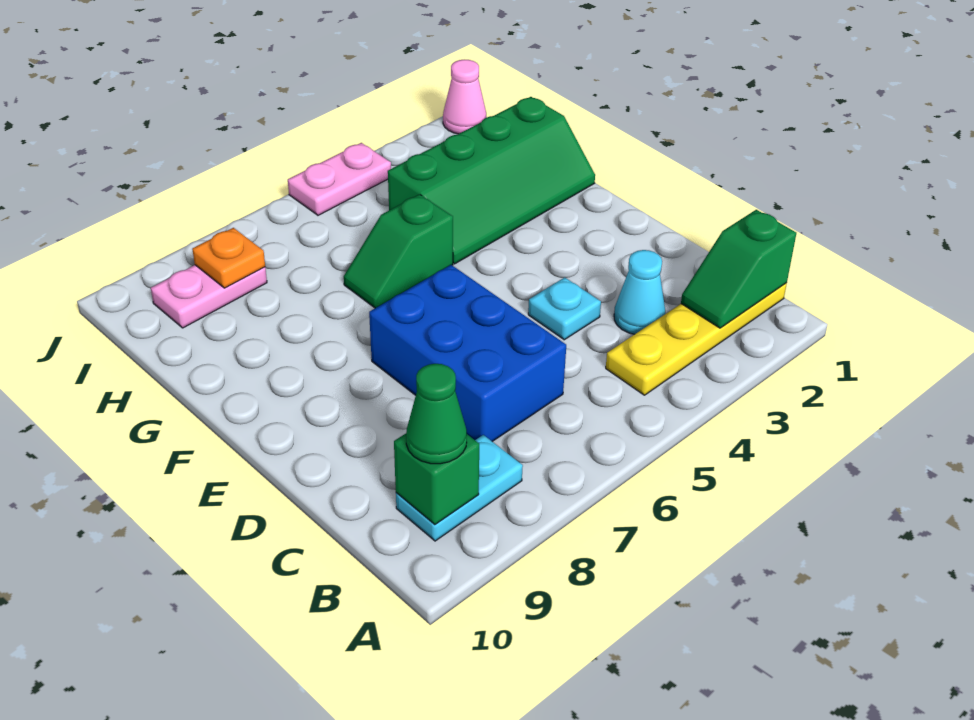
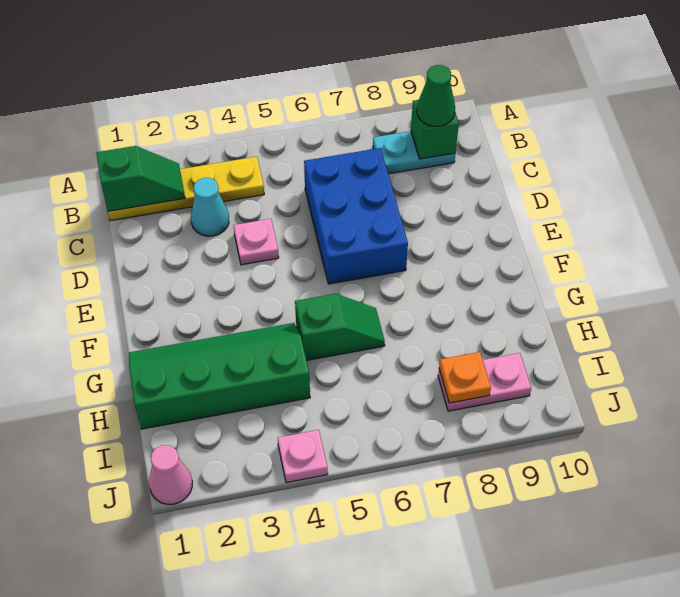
cyan plate D4 level 1 -> pink plate D4 level 1
pink plate J4:J5 level 1 -> pink plate J4 level 1

